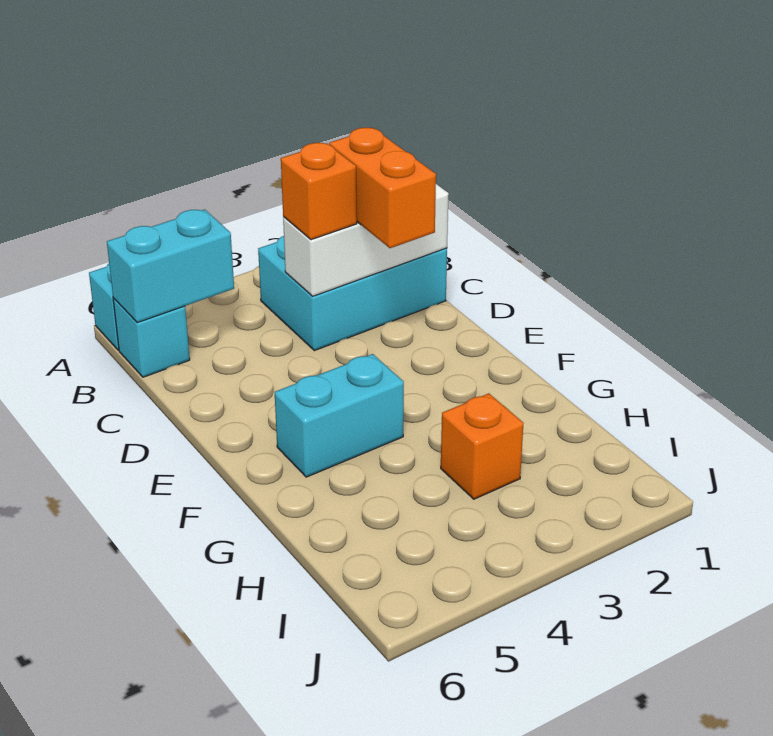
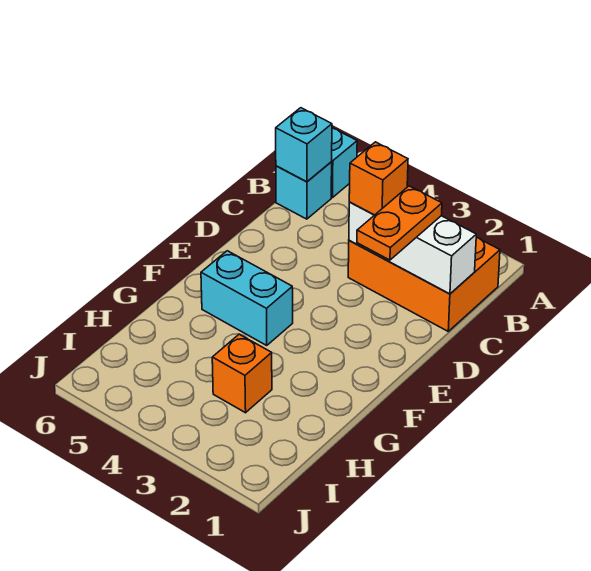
cyan brick B1:C3 level 1 -> orange brick B1:C3 level 1
cyan brick B5:B6 level 2 -> cyan brick B6 level 2
orange brick C2:D2 level 3 -> orange plate C2:D2 level 3

